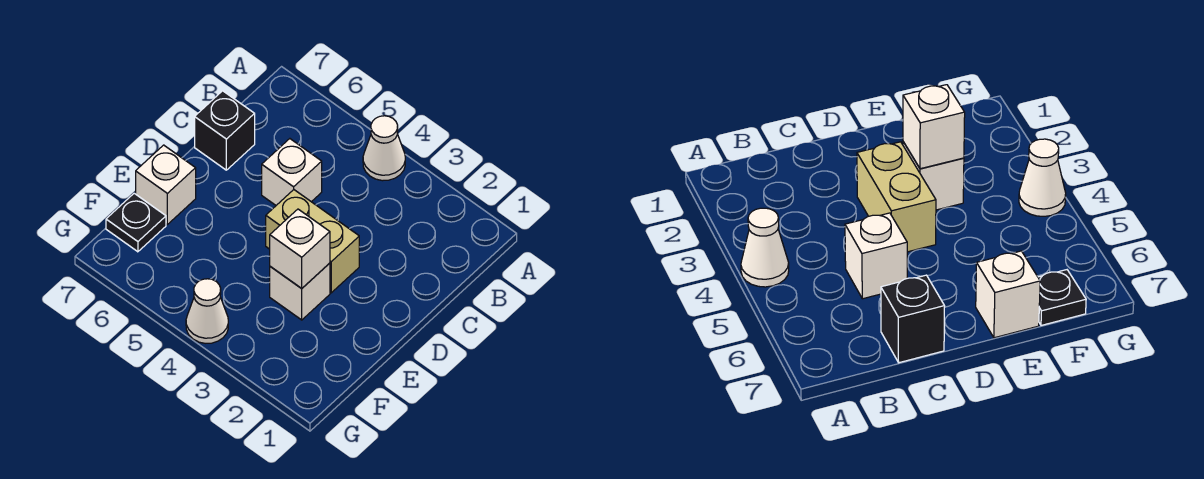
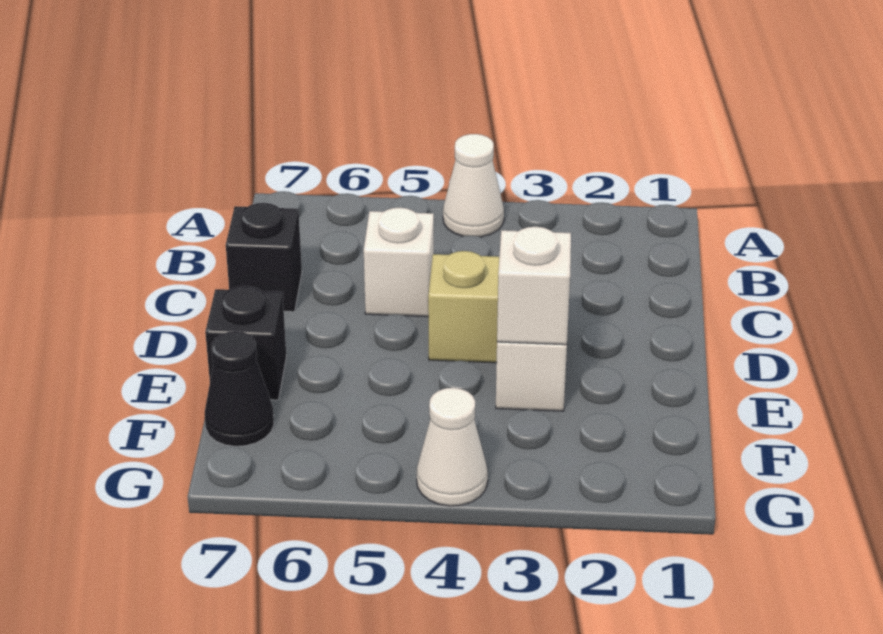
white brick E7 level 1 -> black brick E7 level 1
black plate F7 level 1 -> black cone F7 level 1

